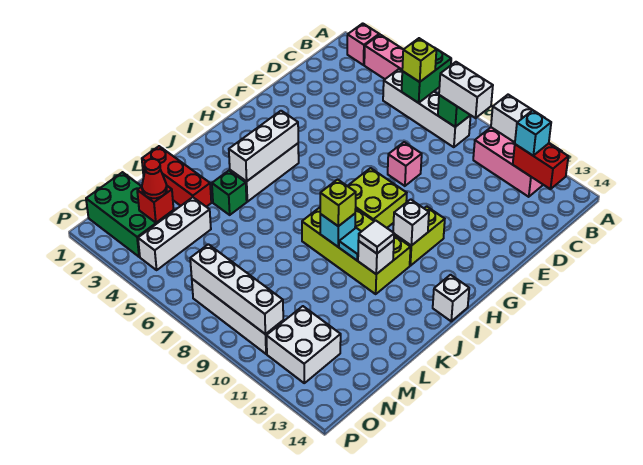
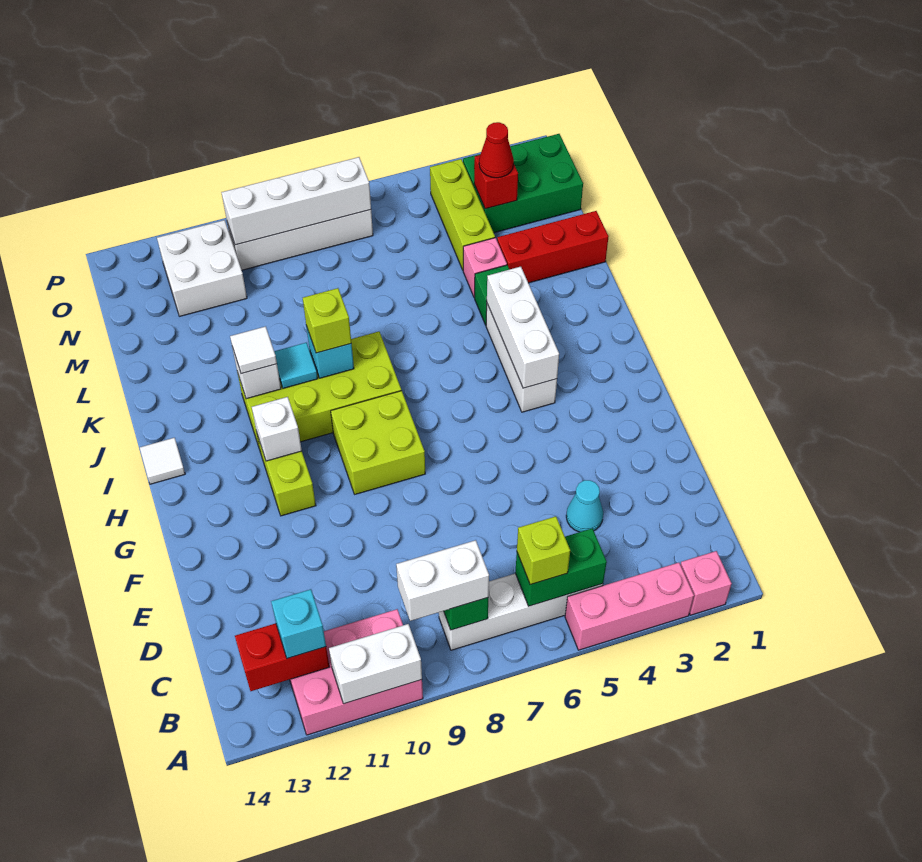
green brick A6:B6 level 2 -> green brick B5:B6 level 2
none -> cyan cone D4 level 1
pink brick E8 level 1 -> pink brick L4 level 1
white brick I14 level 1 -> white tile I14 level 1
white brick M4:O4 level 1 -> lime brick M4:O4 level 1

